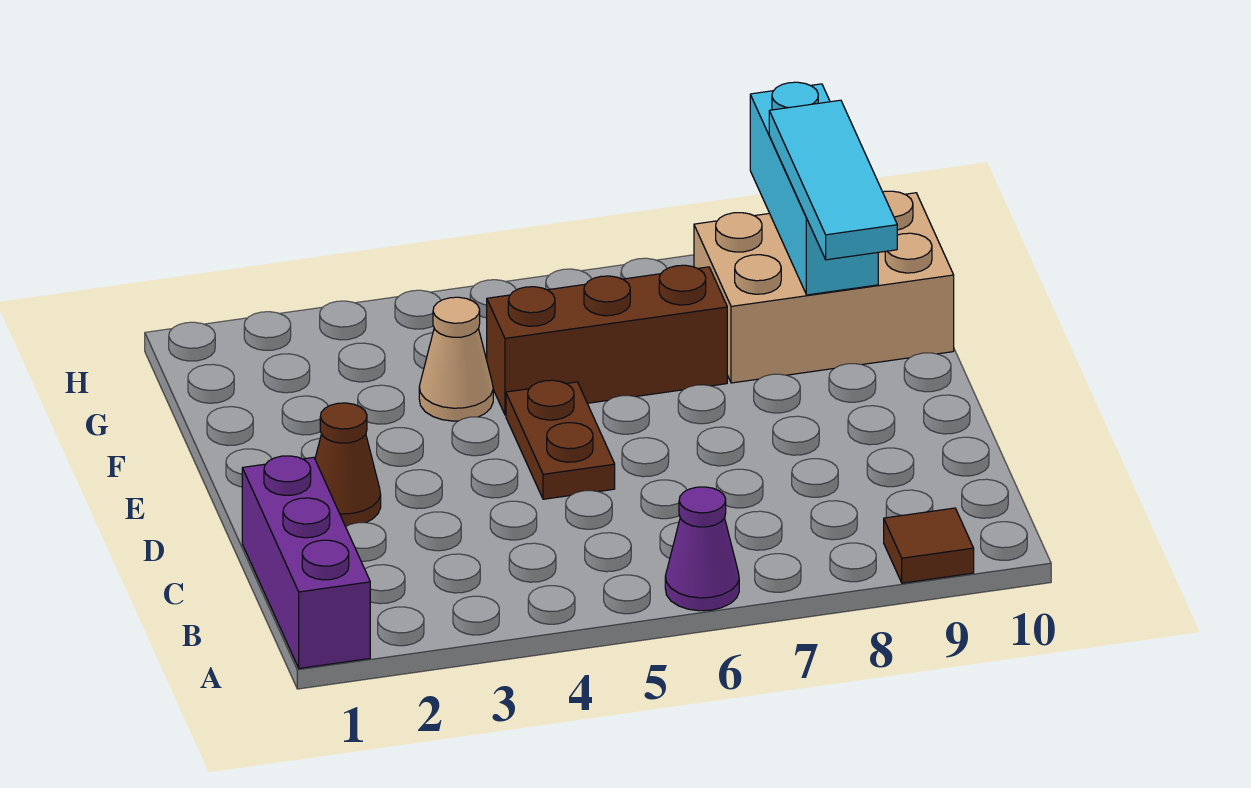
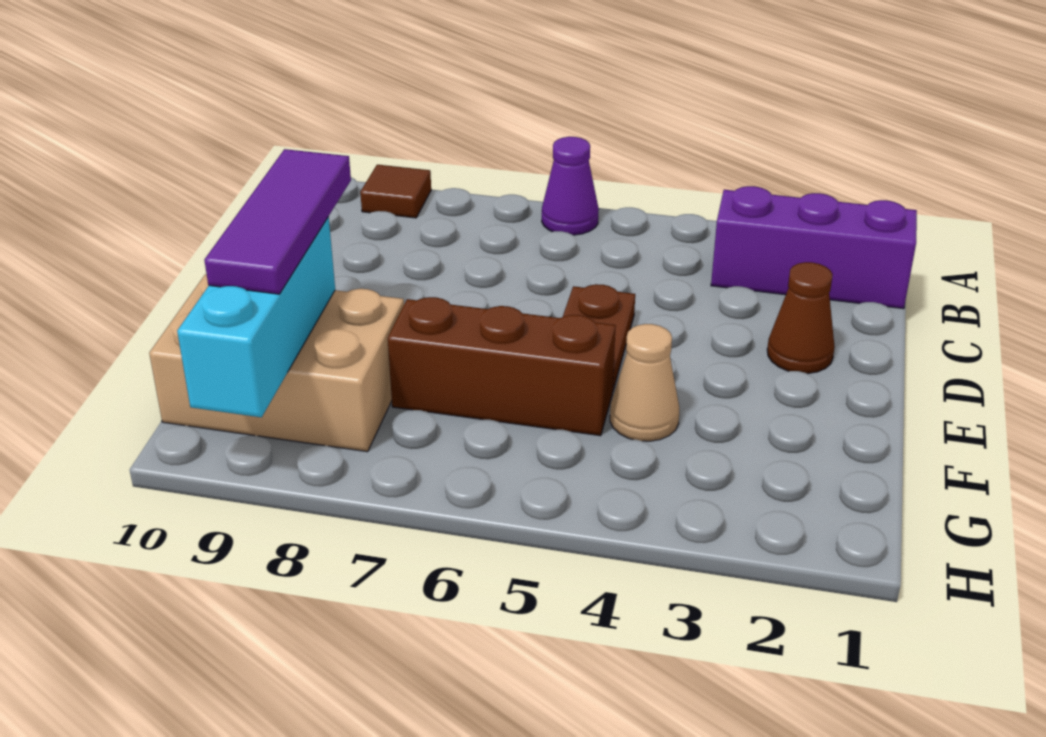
purple brick A1:C1 level 1 -> purple brick B1:B3 level 1
cyan tile E9:G9 level 3 -> purple tile E9:G9 level 3

